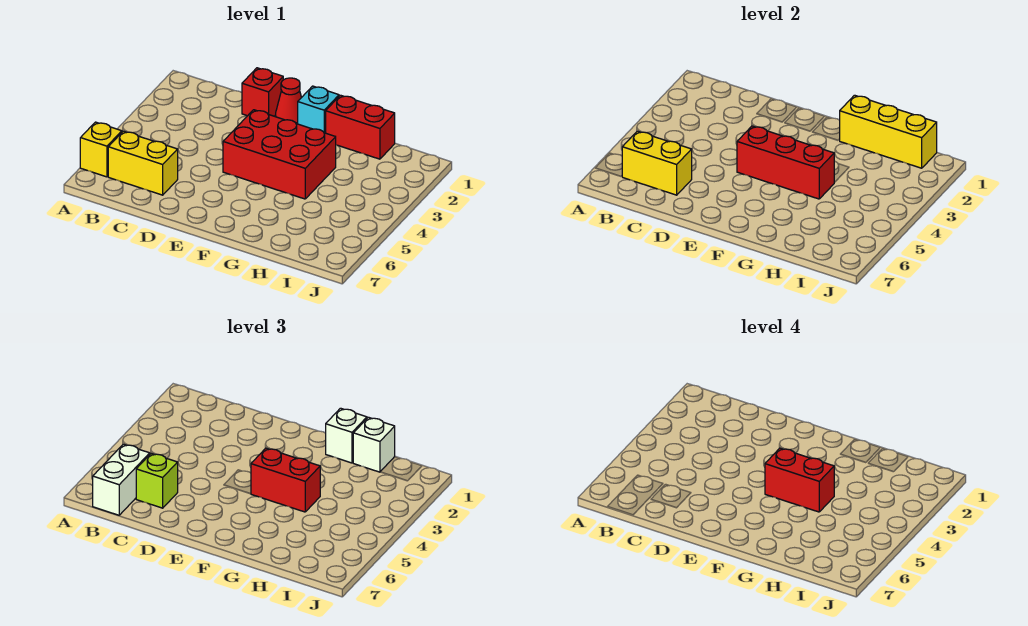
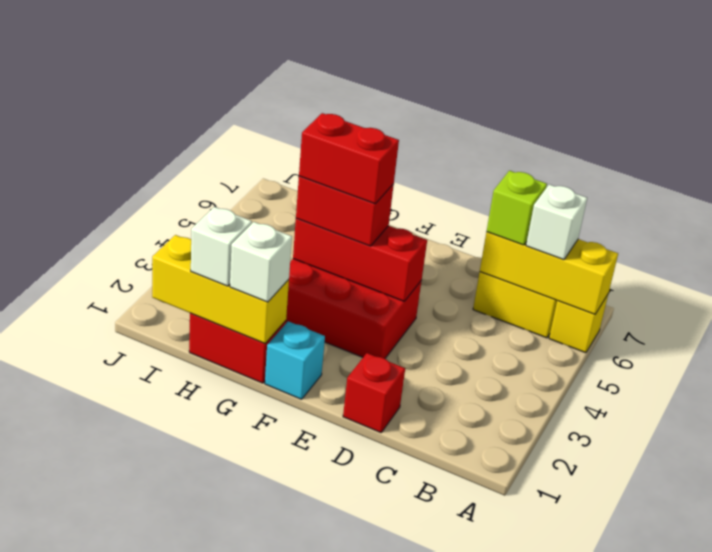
yellow brick B6:C6 level 2 -> yellow brick A6:C6 level 2
white brick B6:B7 level 3 -> white brick B6 level 3
red cone E1 level 1 -> none

